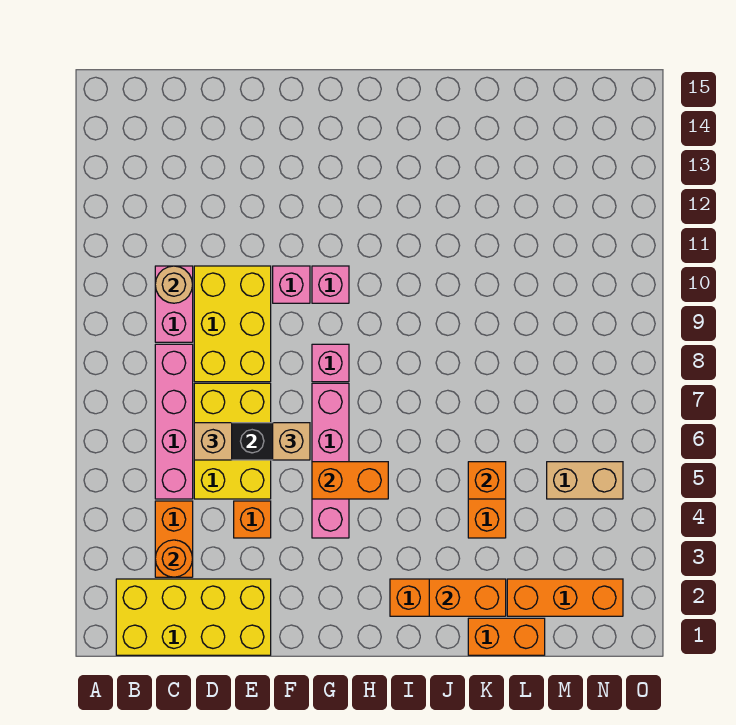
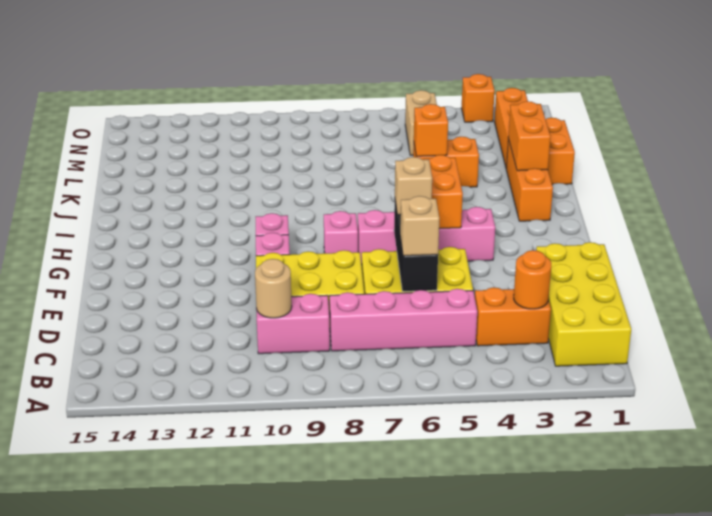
orange brick E4 level 1 -> orange brick O3 level 1

